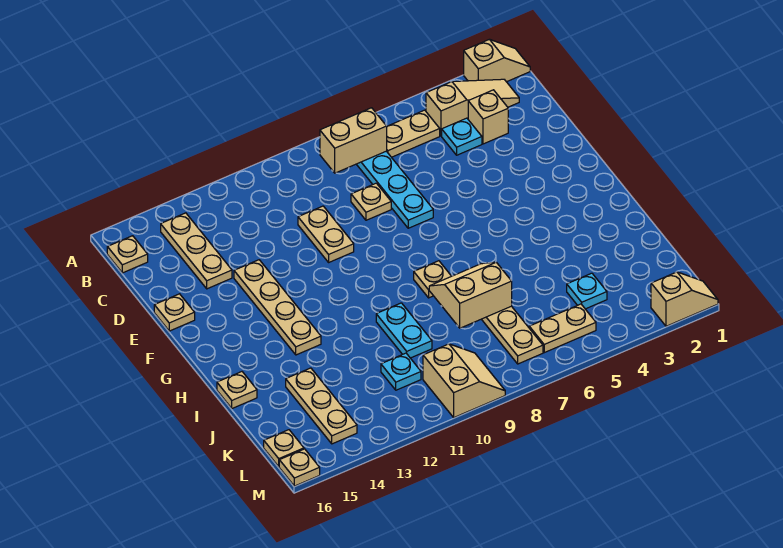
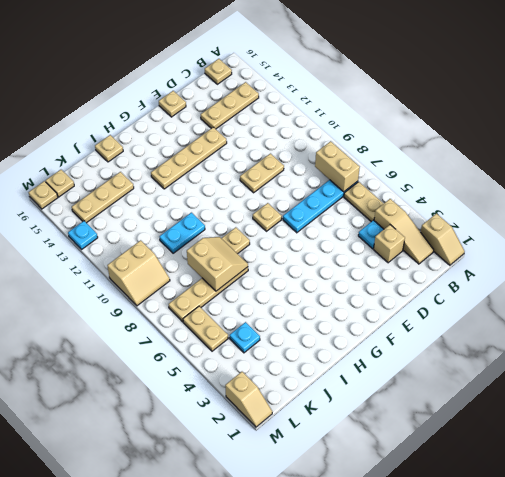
tan plate D8 level 1 -> tan plate F8 level 1
cyan plate K11 level 1 -> cyan plate M13 level 1

